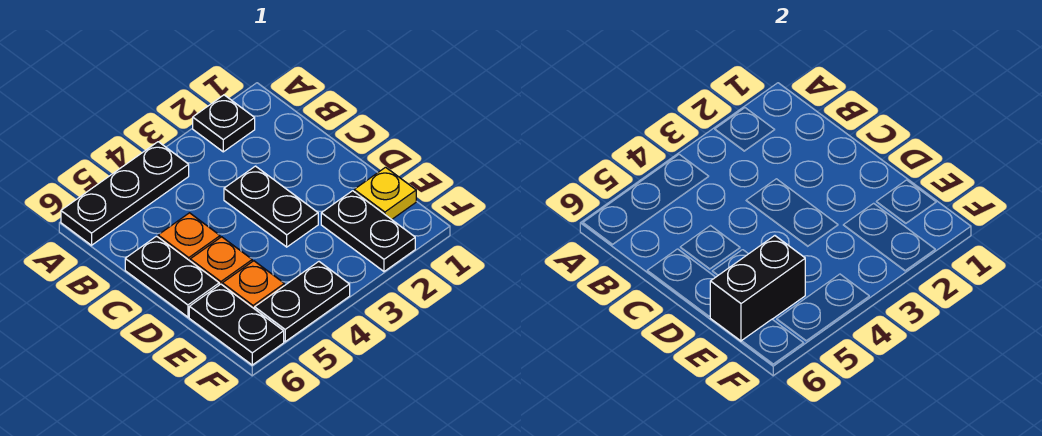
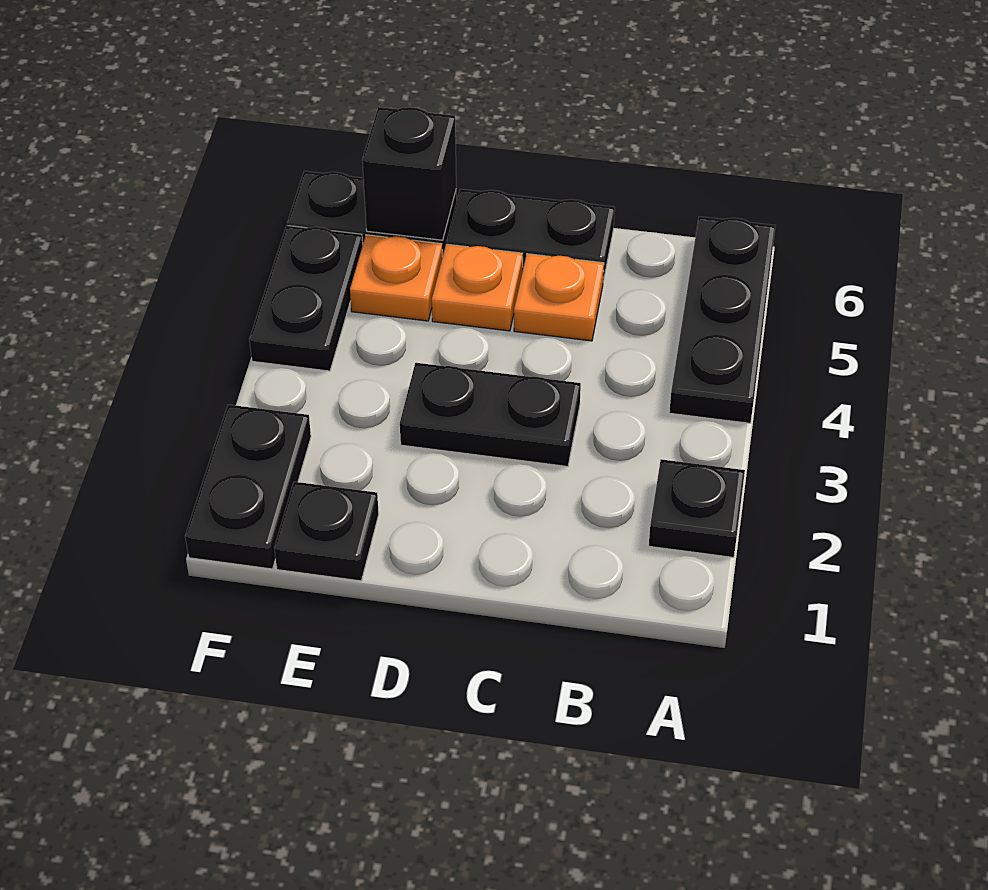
yellow plate E1 level 1 -> black plate E1 level 1
black plate E2:F2 level 1 -> black plate F1:F2 level 1
black brick E5:E6 level 2 -> black brick E6 level 2

